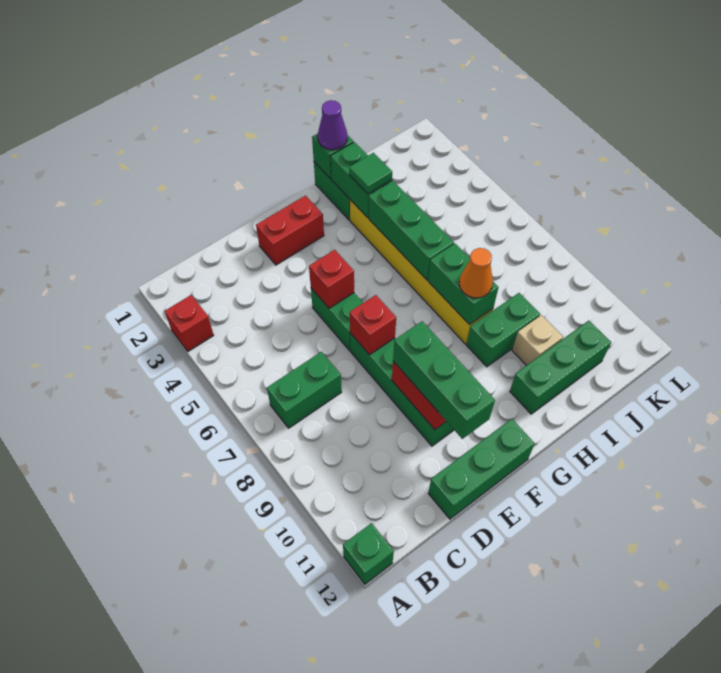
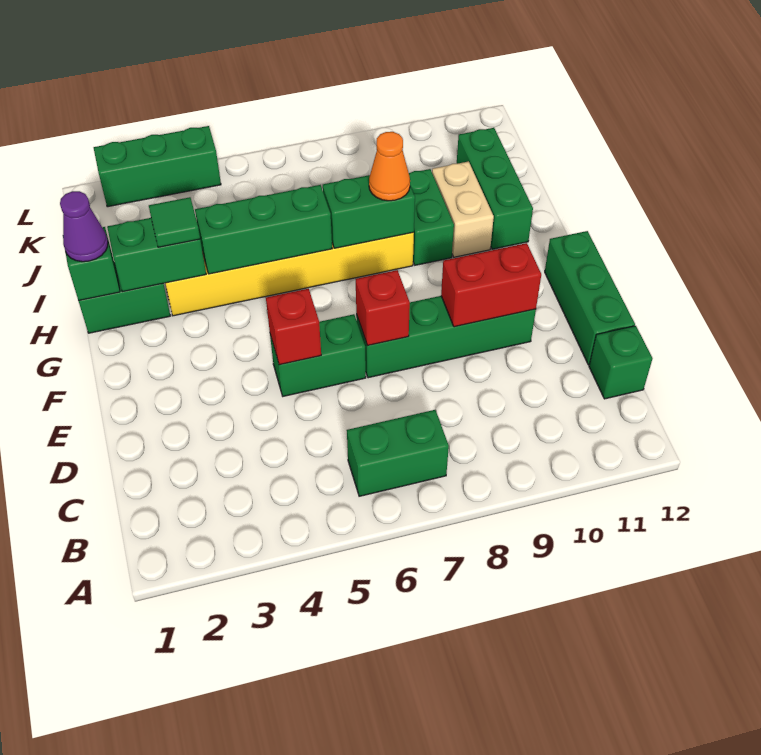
red brick A3 level 1 -> none
green brick A12 level 1 -> green brick C12 level 1
green brick B7:C7 level 1 -> green brick B6:B7 level 1
red brick E2:F2 level 1 -> none
green brick E9:E11 level 3 -> green brick L2:L4 level 1
tan brick I10 level 1 -> tan brick H10:I10 level 1

